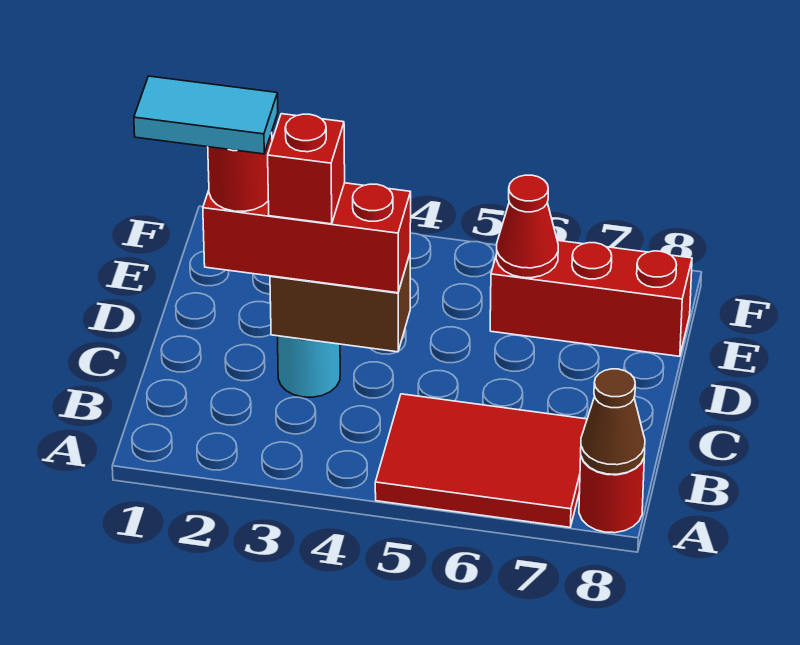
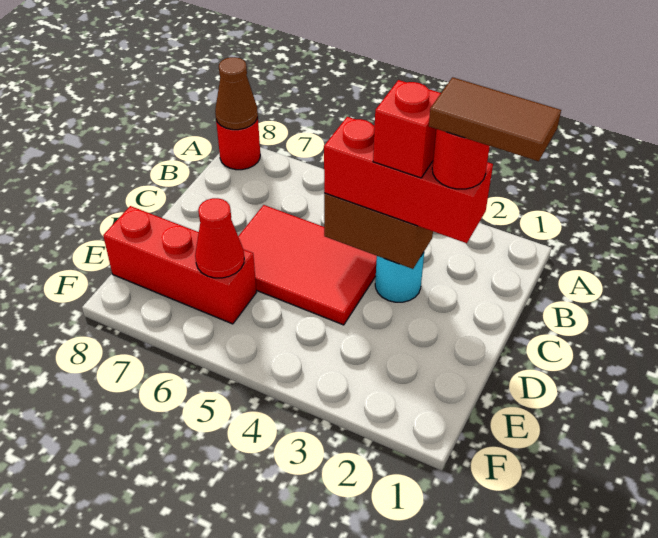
red tile A5:B7 level 1 -> red tile C4:D6 level 1
cyan tile C1:C2 level 5 -> brown tile C1:C2 level 5

